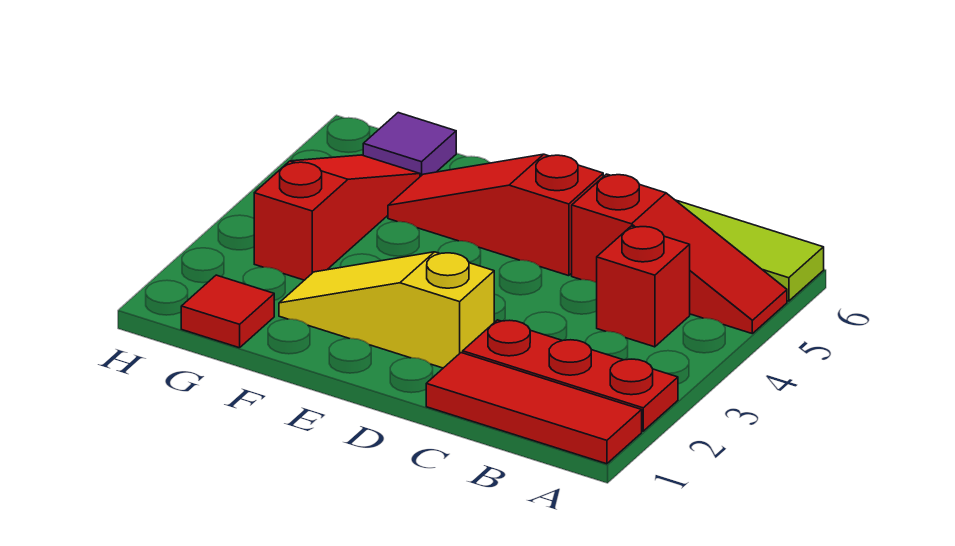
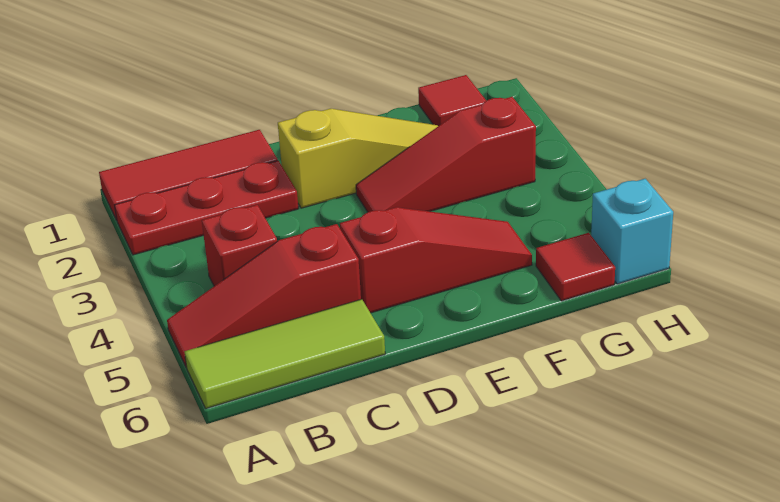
red slope G3:G5 level 1 top 3 -> red slope E3:G3 level 1 top G
purple tile G6 level 1 -> red tile G6 level 1
none -> cyan brick H6 level 1

